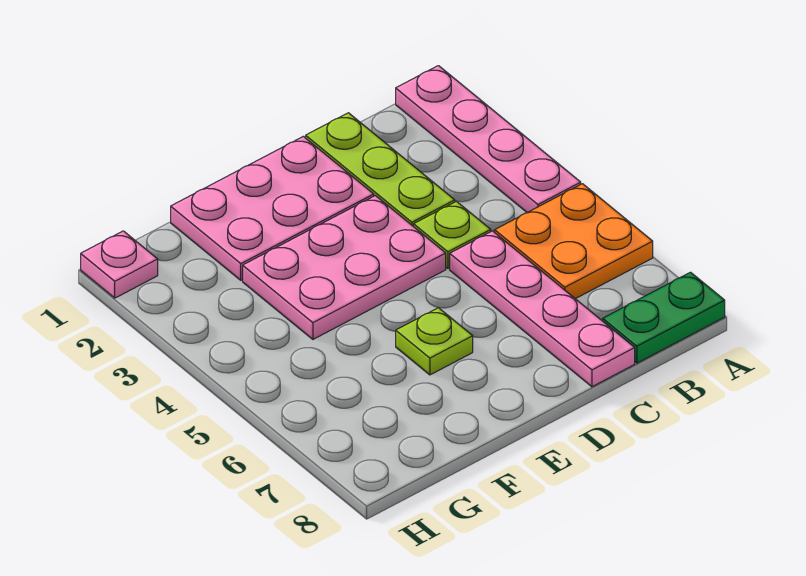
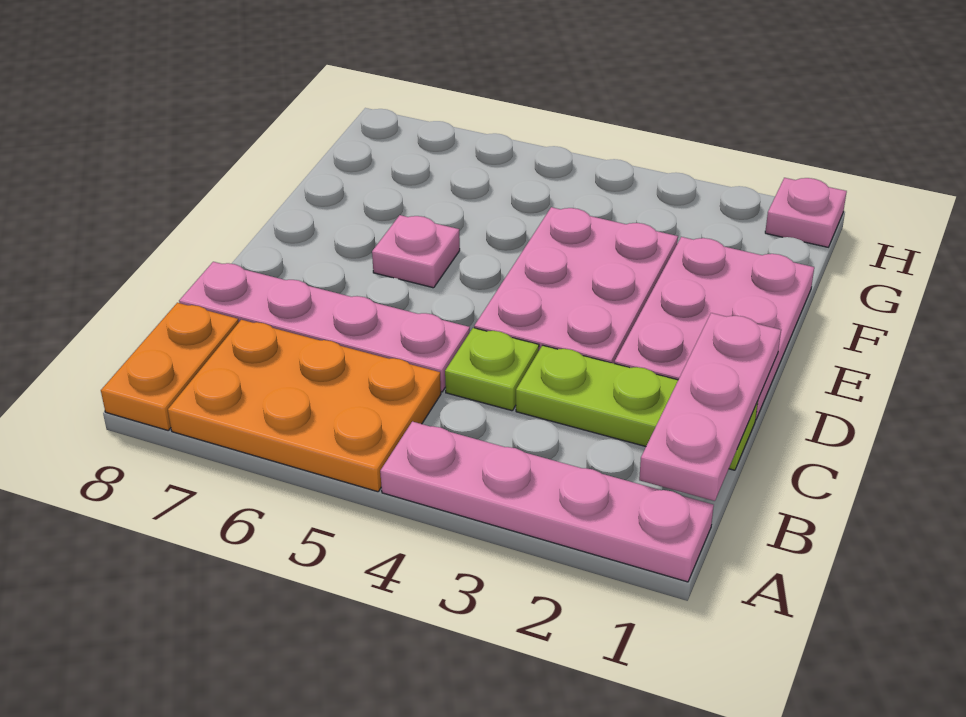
orange plate A5:B6 level 1 -> orange plate A5:B7 level 1
green plate A8:B8 level 1 -> orange plate A8:B8 level 1
none -> pink plate B1:D1 level 2
lime plate E6 level 1 -> pink plate E6 level 1

